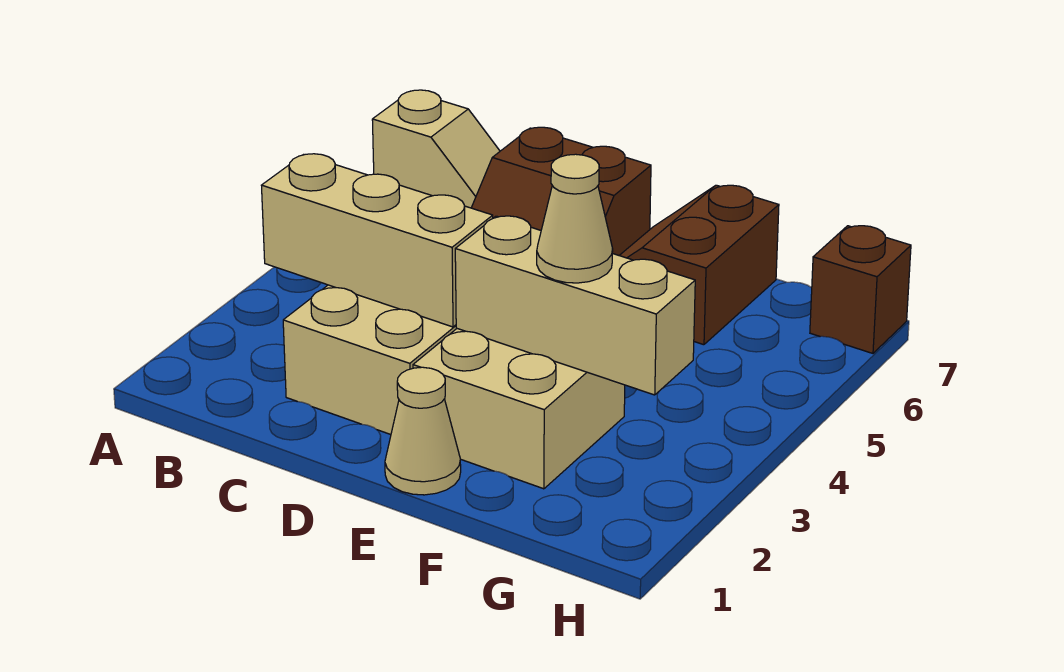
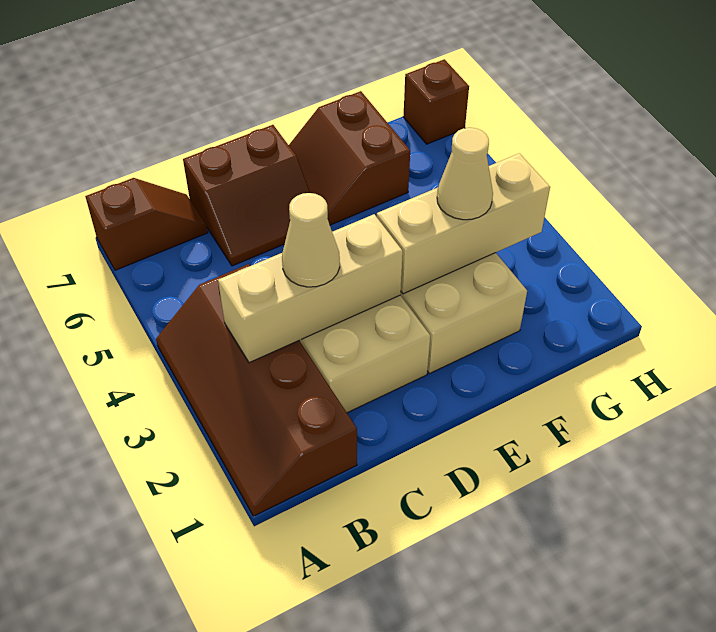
none -> brown slope A1:B4 level 1 top B
tan slope A7:B7 level 1 top A -> brown slope A7:B7 level 1 top A
tan cone E1 level 1 -> tan cone C3 level 3

